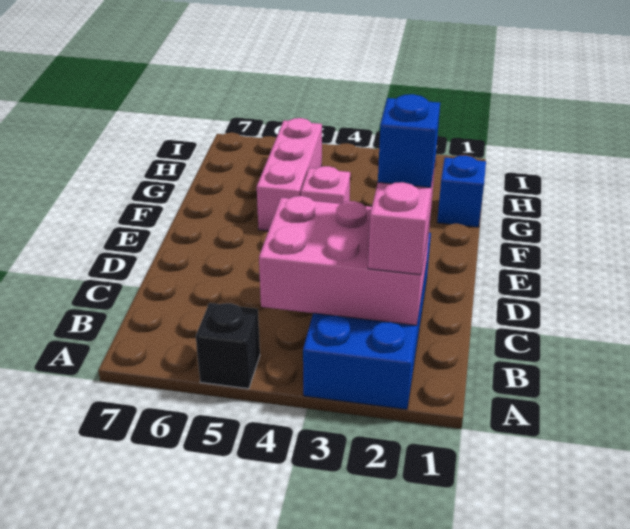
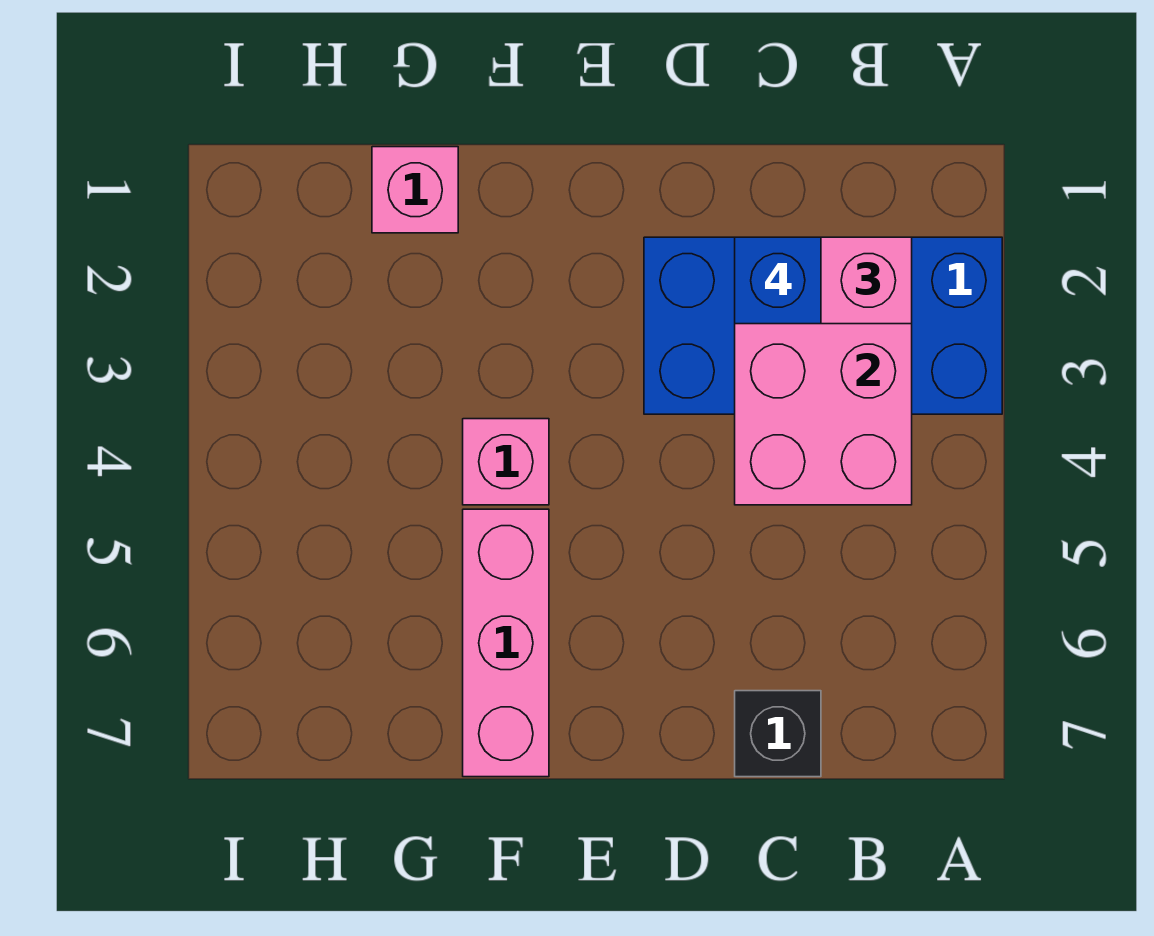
black brick A5 level 1 -> black brick C7 level 1
pink brick F5:H5 level 1 -> pink brick F5:F7 level 1
blue brick G1 level 1 -> pink brick G1 level 1

